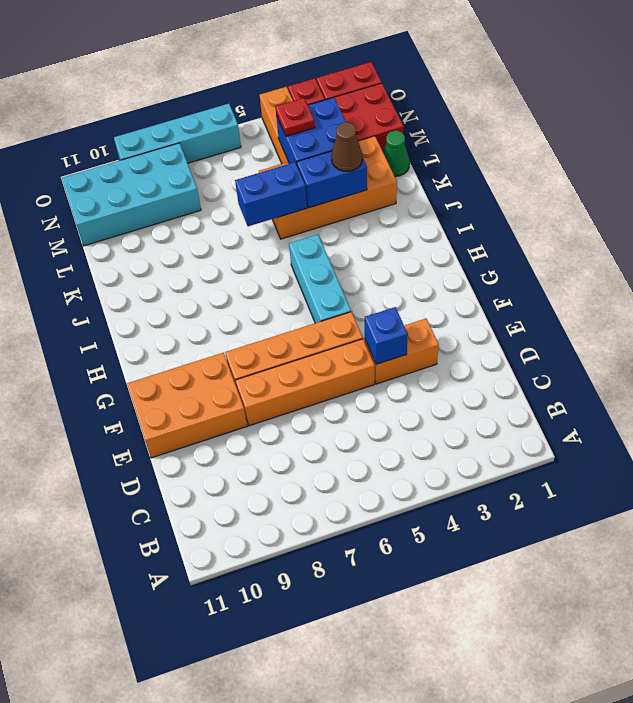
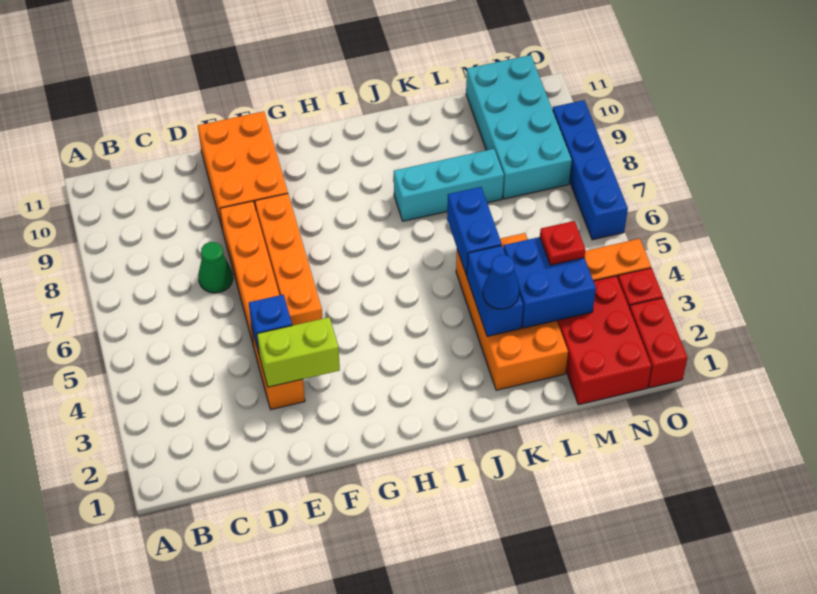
none -> lime brick E3:F3 level 2
cyan brick G5:I5 level 1 -> cyan brick J8:L8 level 1
brown cone K3 level 3 -> blue cone K3 level 3
green cone L1 level 1 -> green cone D7 level 1
cyan brick O6:O9 level 1 -> blue brick O6:O9 level 1

